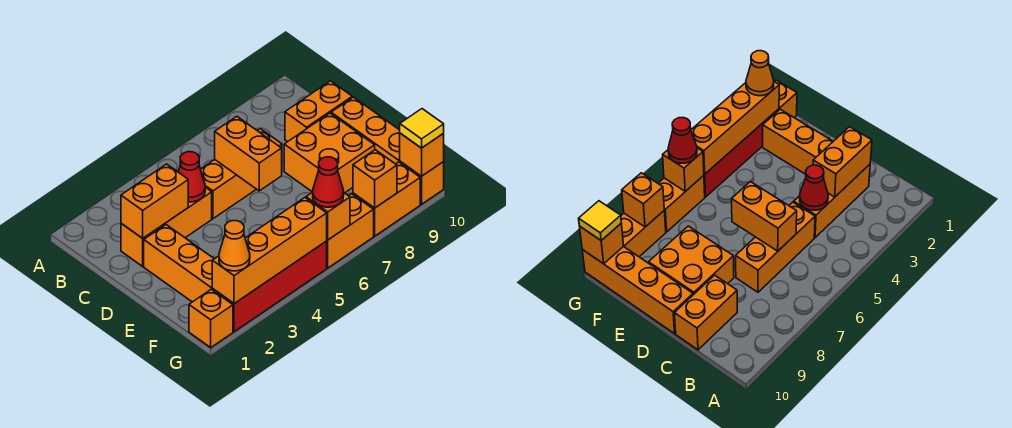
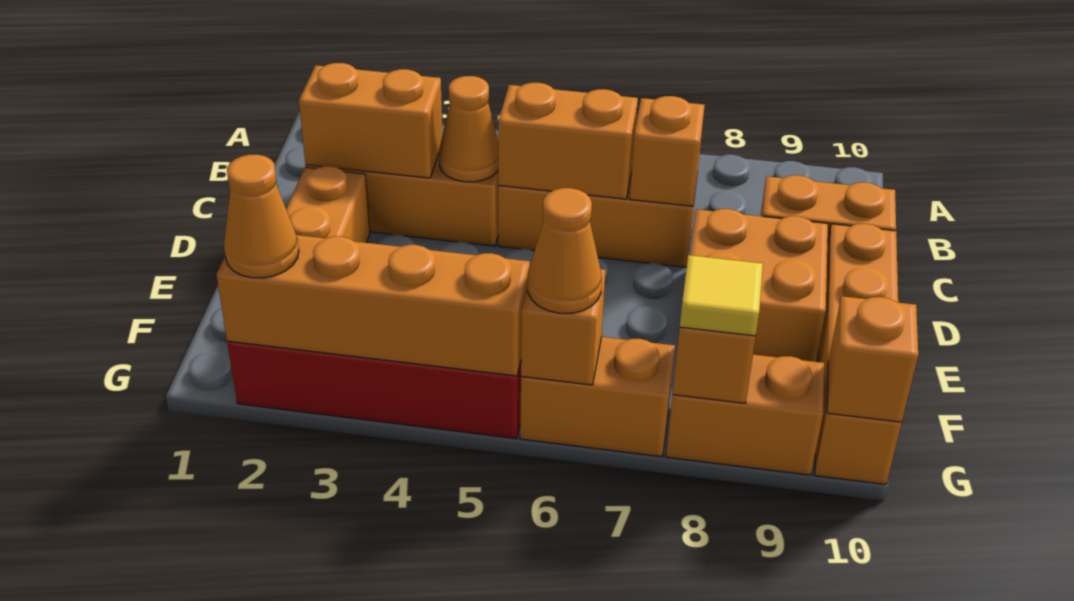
red cone C4 level 2 -> orange cone C4 level 2
orange brick C6:D6 level 2 -> orange brick C5:C6 level 2
orange brick G1 level 1 -> orange brick C7 level 2
red cone G6 level 3 -> orange cone G6 level 3
yellow tile G10 level 3 -> yellow tile G8 level 3

